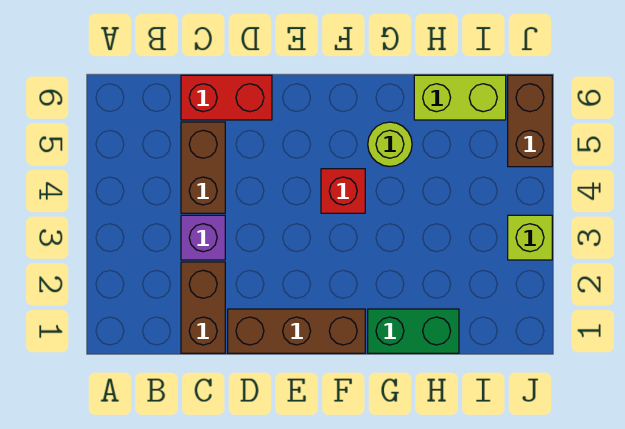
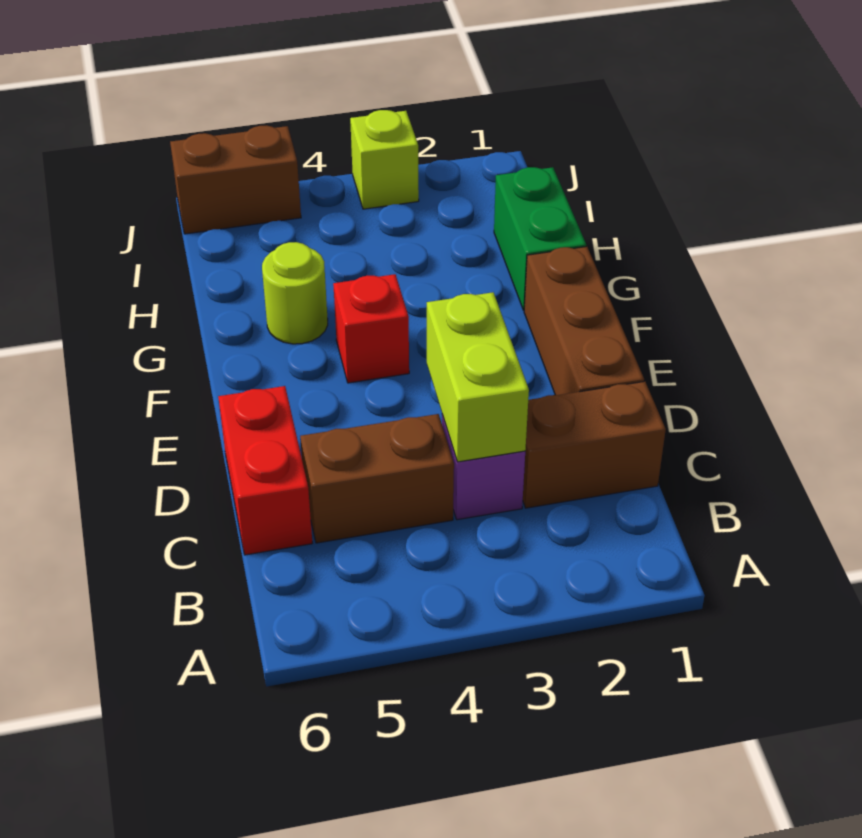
lime brick H6:I6 level 1 -> lime brick C3:D3 level 2

